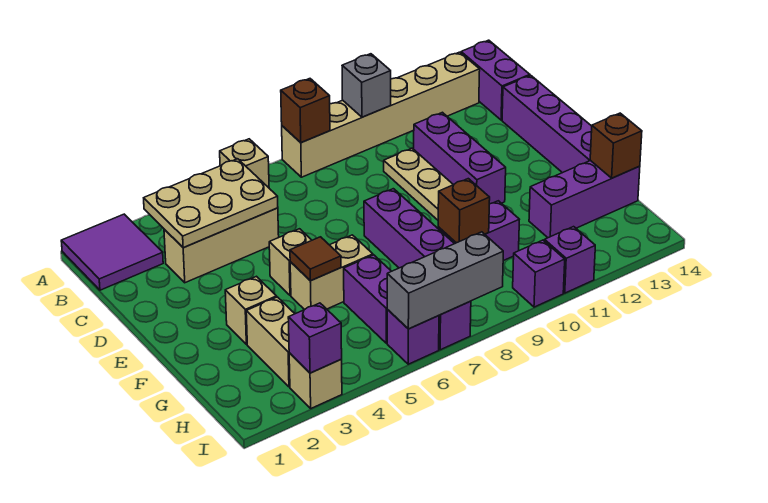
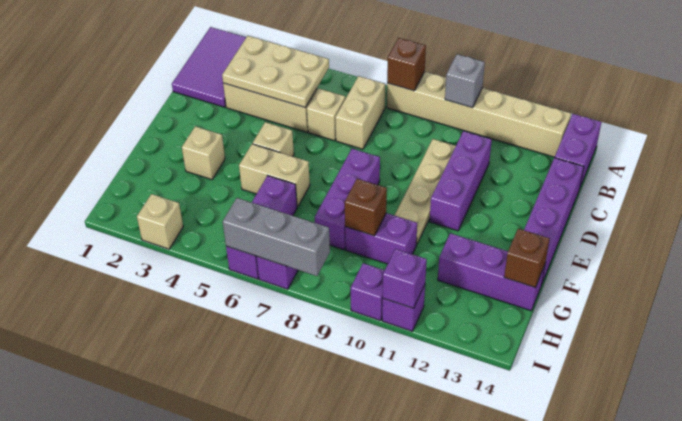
purple tile A1:B2 level 1 -> purple tile A1:C2 level 1
tan brick A6 level 1 -> tan brick C6 level 1
brown tile F5 level 2 -> none
tan brick G3:H3 level 1 -> tan brick B7:C7 level 1
purple brick I3 level 2 -> purple brick I11 level 2

